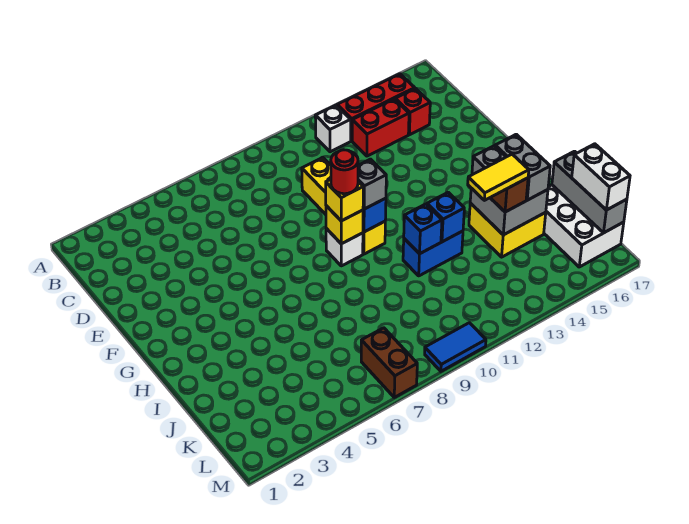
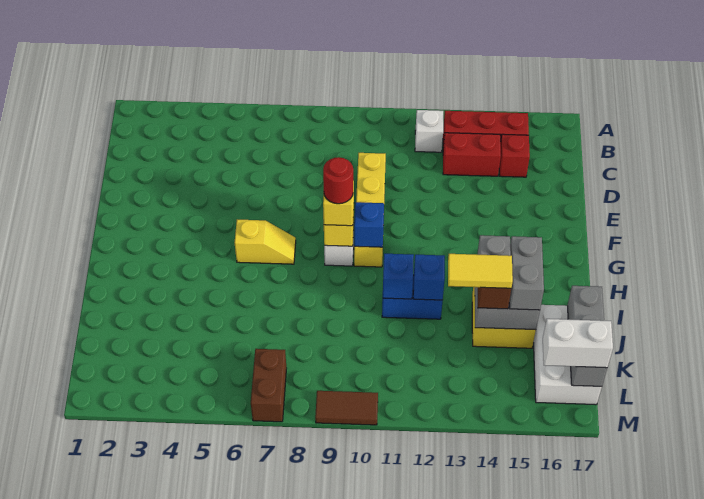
none -> yellow slope G6:G7 level 1 top 6
grey brick G10 level 3 -> none
white brick K17:L17 level 3 -> white brick L16:L17 level 3
blue tile M9:M10 level 1 -> brown tile M9:M10 level 1

